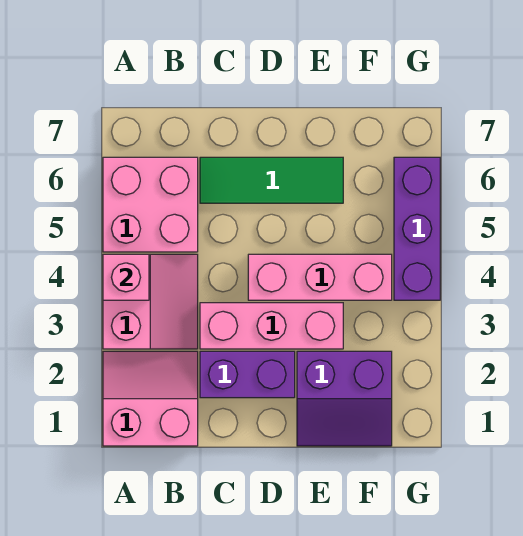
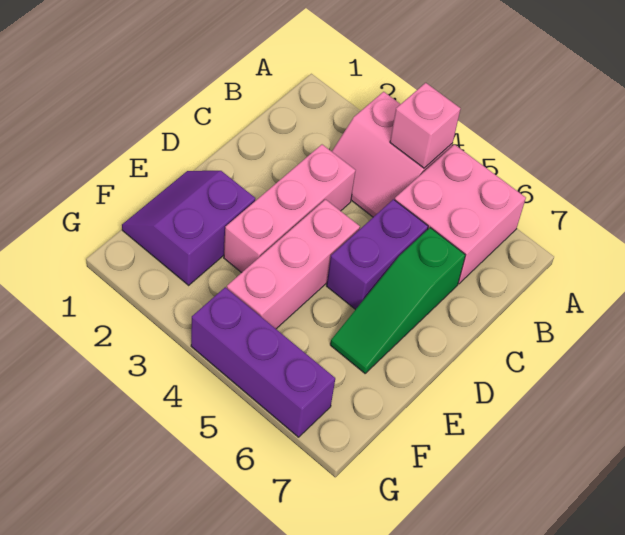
pink slope A1:B2 level 1 top 1 -> none
purple brick C2:D2 level 1 -> purple brick C5:D5 level 1
green tile C6:E6 level 1 -> green slope C6:E6 level 1 top C

